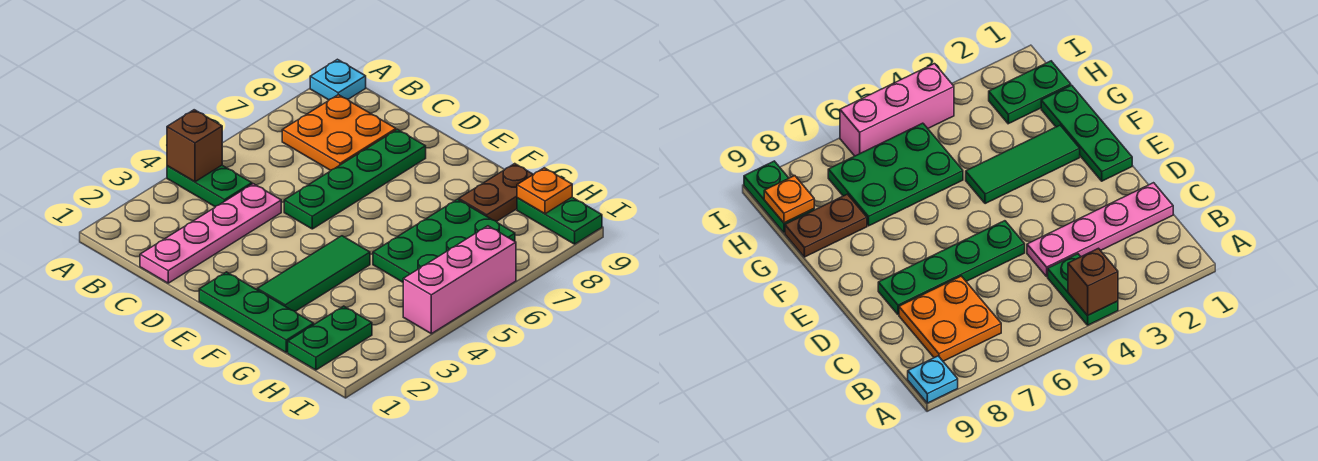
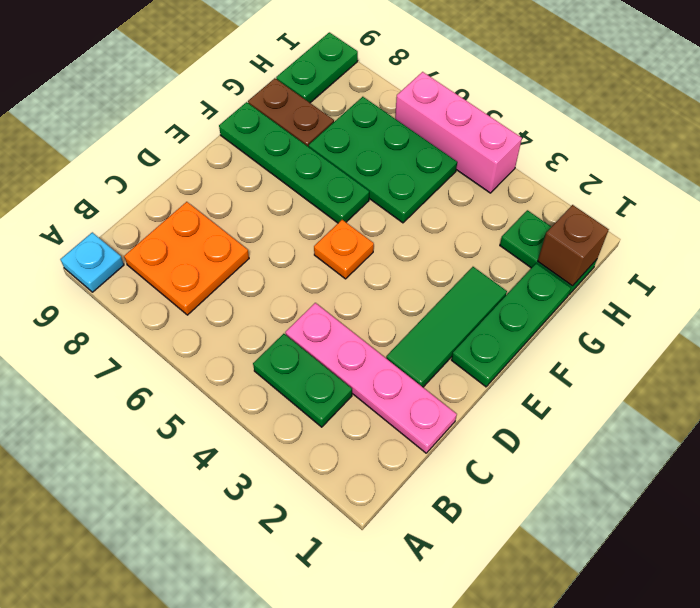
green plate A4:B4 level 1 -> green plate B3:B4 level 1
brown brick A4 level 2 -> brown brick H1 level 2
green plate D5:D8 level 1 -> green plate F6:F9 level 1
green tile F2:F4 level 1 -> green tile D2:F2 level 1
orange plate H9 level 2 -> orange plate E5 level 1

